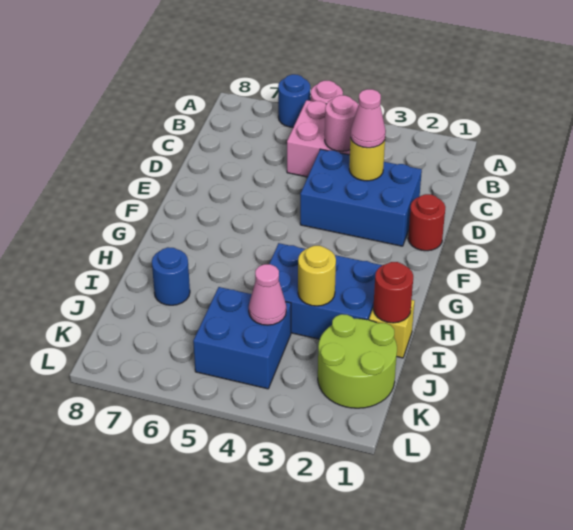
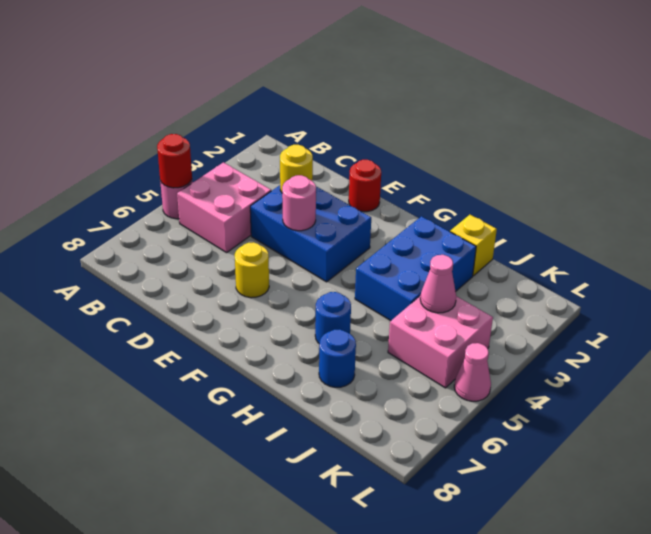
blue round brick A6 level 1 -> blue round brick H6 level 1
pink round brick C4 level 2 -> pink round brick E4 level 2
blue brick D2:E4 level 1 -> blue brick D3:F4 level 1
pink cone D3 level 3 -> pink cone L5 level 1
red round brick I1 level 2 -> red round brick A5 level 2
yellow round brick I3 level 2 -> yellow round brick E6 level 1
lime round brick J1:K2 level 1 -> none
blue brick J4:K5 level 1 -> pink brick J4:K5 level 1

